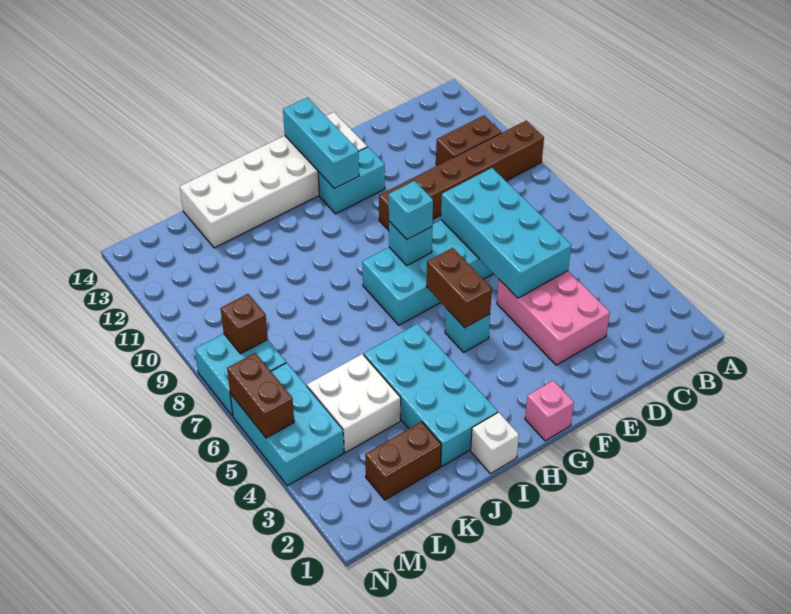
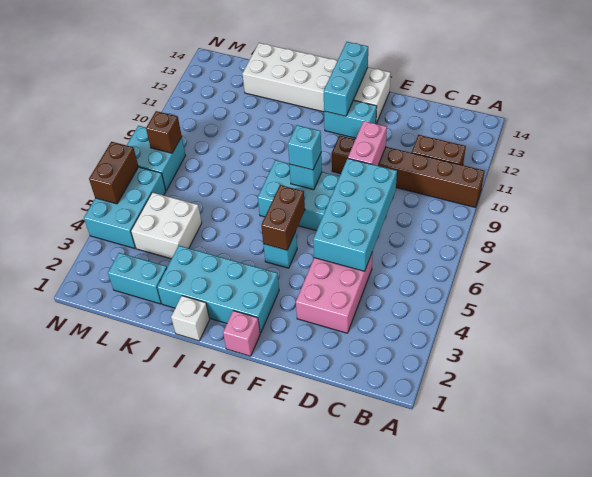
none -> pink brick E9:E10 level 2
cyan brick I2:J5 level 1 -> cyan brick G2:J3 level 1
brown brick K2:L2 level 1 -> cyan brick K2:L2 level 1

